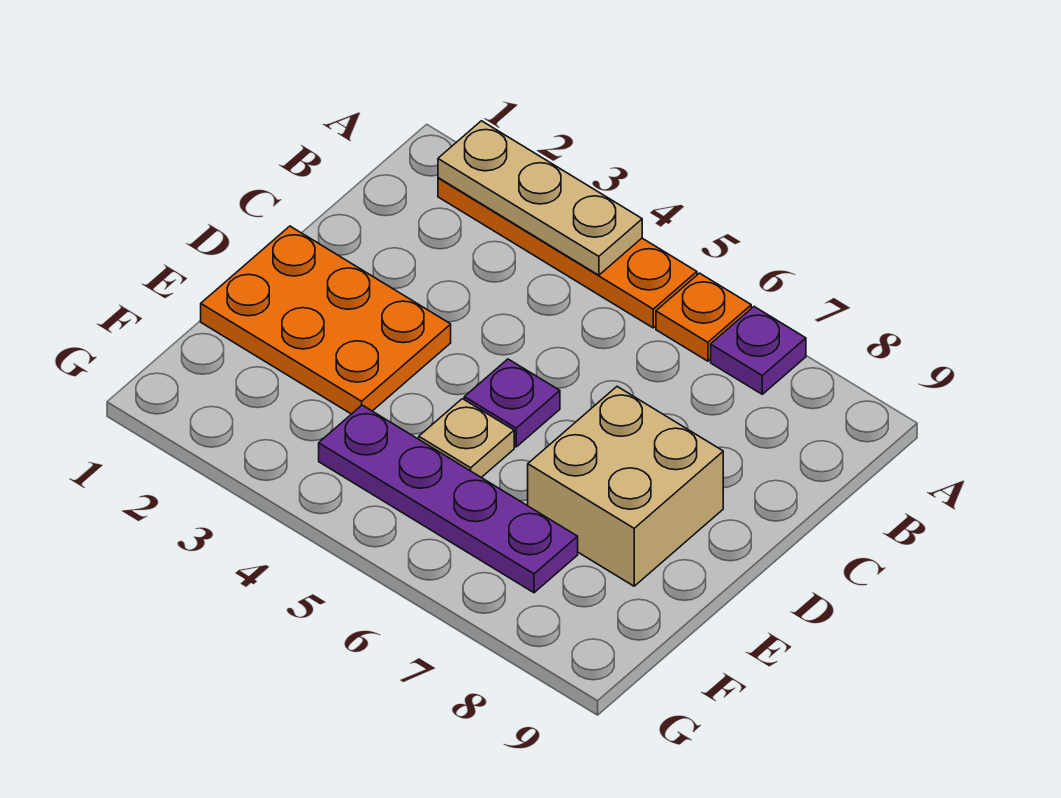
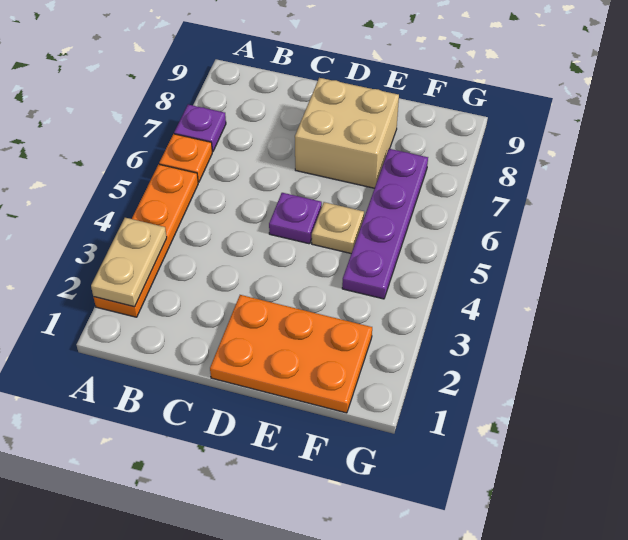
tan plate A2:A4 level 2 -> tan plate A2:A3 level 2
orange plate D1:E3 level 1 -> orange plate D1:F2 level 1

